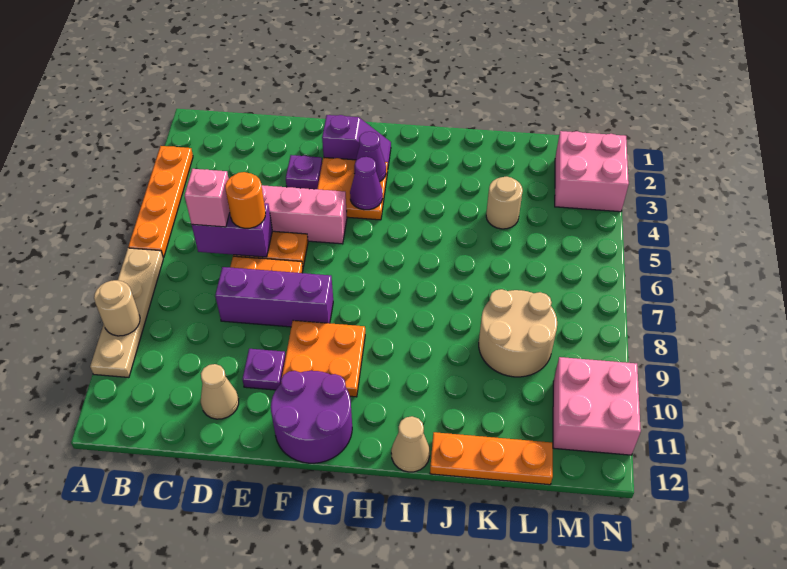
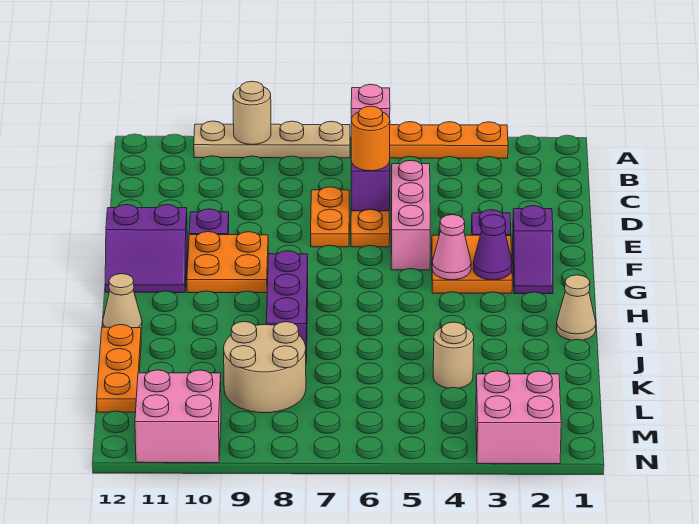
purple brick D8:F8 level 1 -> purple brick H8:J8 level 1
tan cone D11 level 1 -> tan cone I1 level 1
purple round brick F11:G12 level 1 -> purple slope F11:G12 level 1 top F
purple cone G4 level 2 -> pink cone G4 level 2

